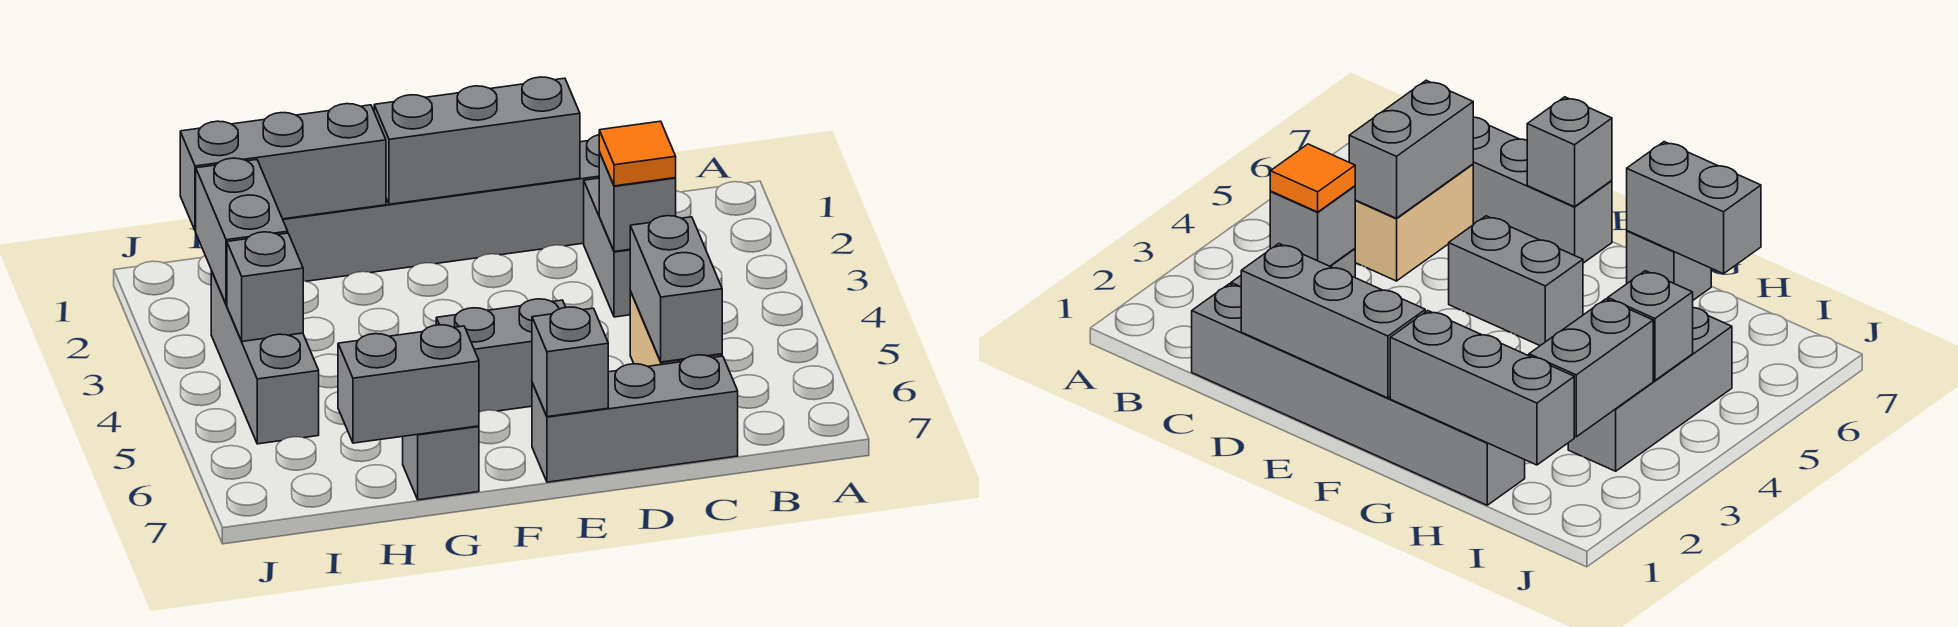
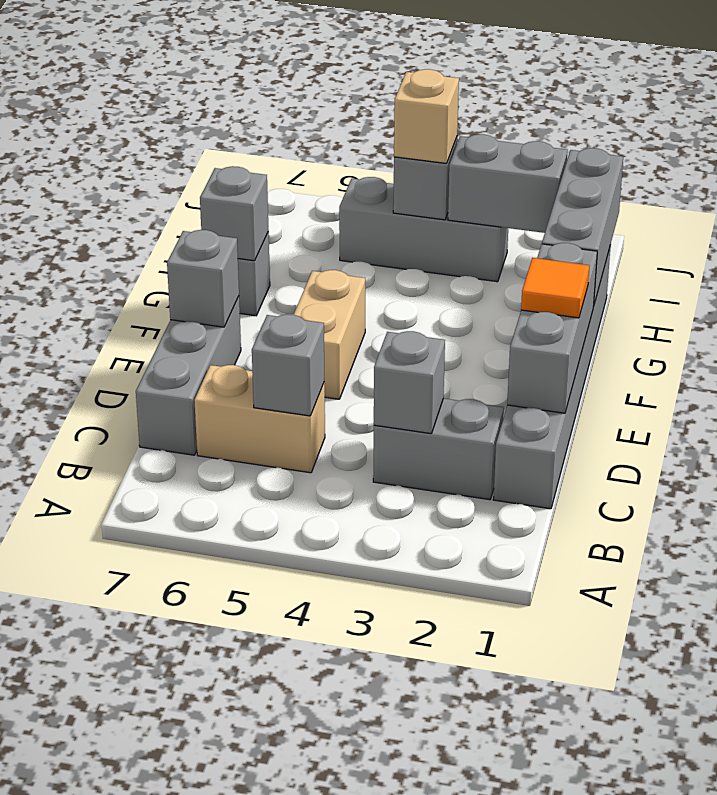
orange tile C3 level 3 -> orange tile E1 level 3
grey brick C5:C6 level 2 -> grey brick C5 level 2
grey brick E5:F5 level 1 -> tan brick E5:F5 level 1
grey brick G7:H7 level 2 -> grey brick G7 level 2
none -> tan brick I4 level 3

